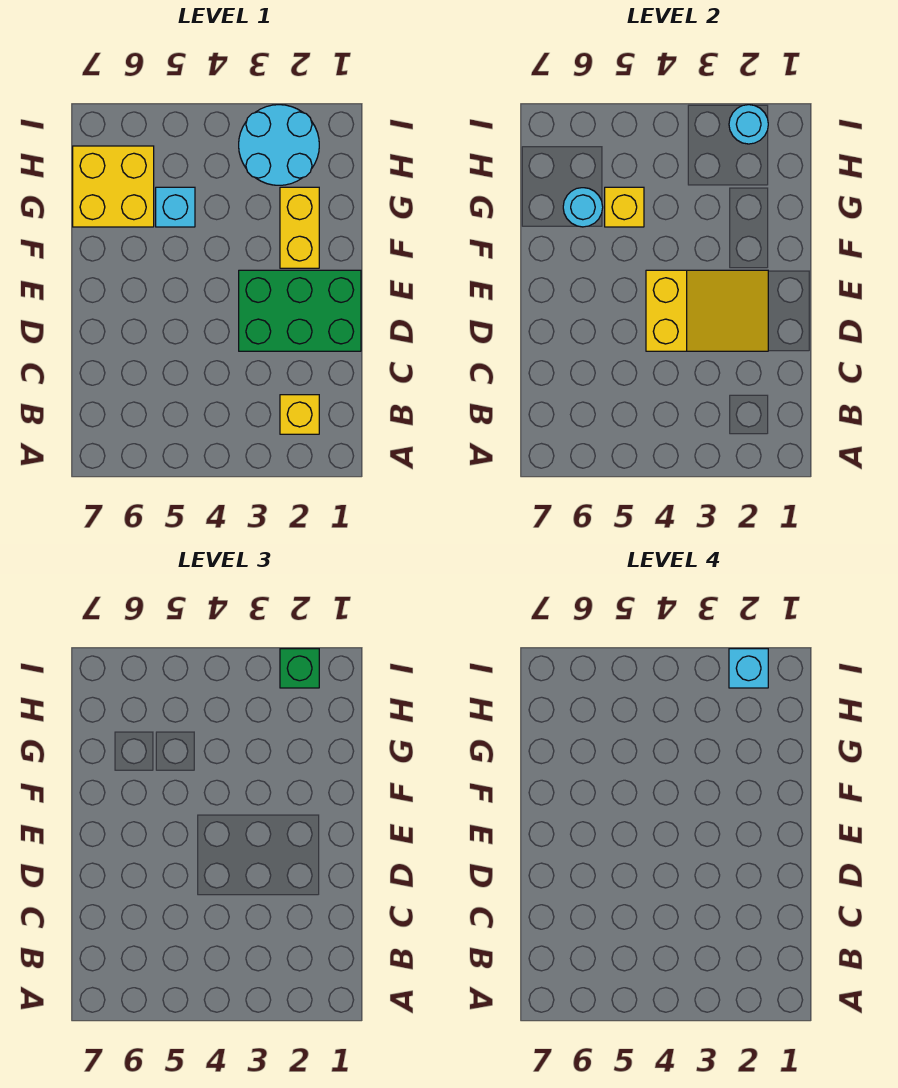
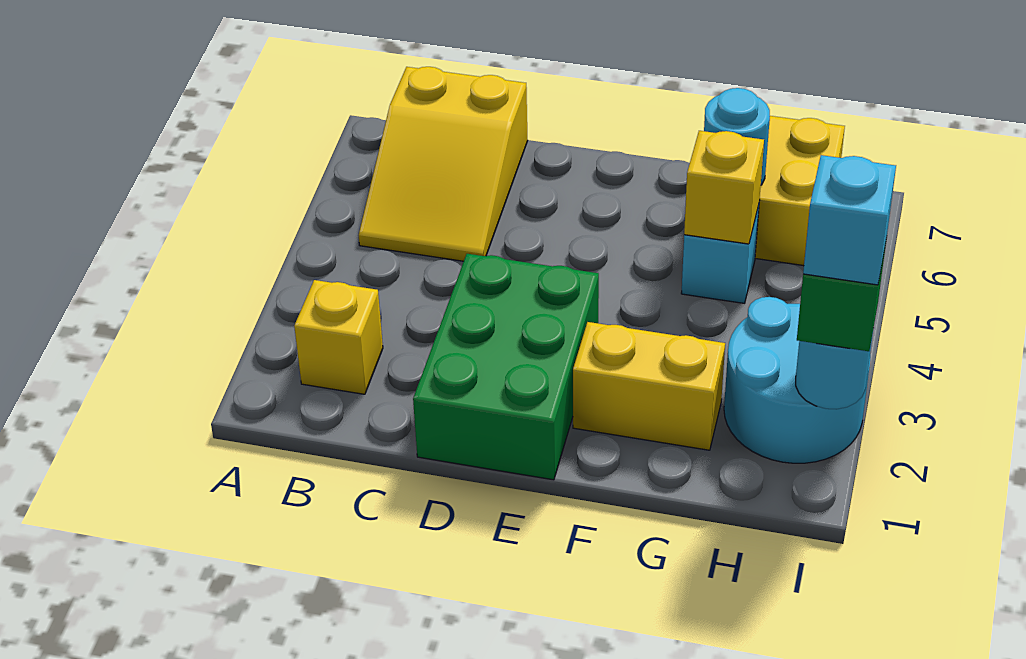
yellow slope D2:E4 level 2 top 4 -> yellow slope B5:C7 level 1 top 7

